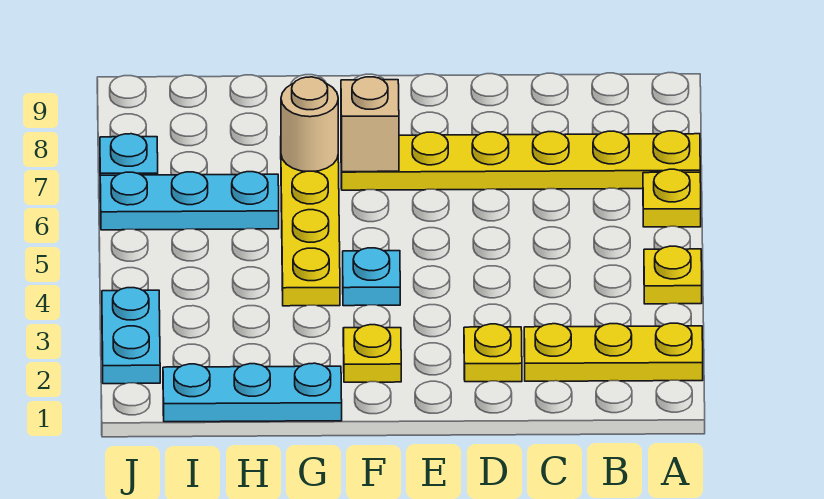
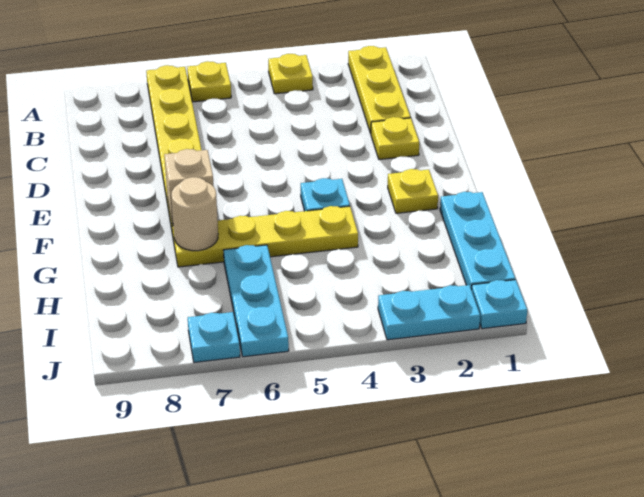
none -> cyan plate J1 level 1

